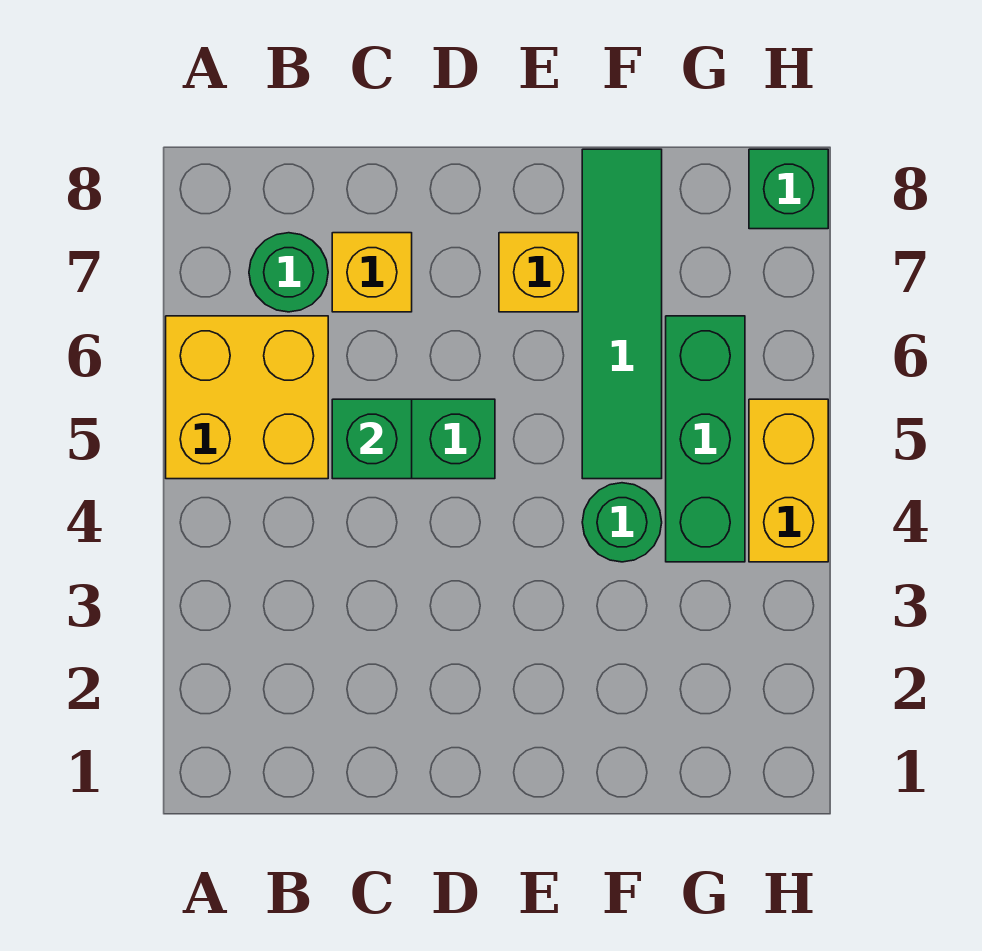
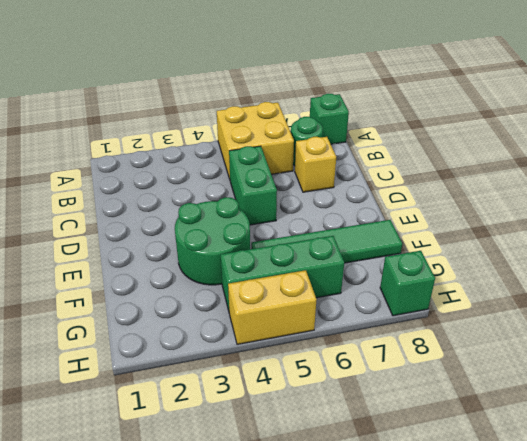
green brick C5 level 2 -> green brick A8 level 1
yellow brick E7 level 1 -> none
green round brick F4 level 1 -> green round brick E3:F4 level 1

